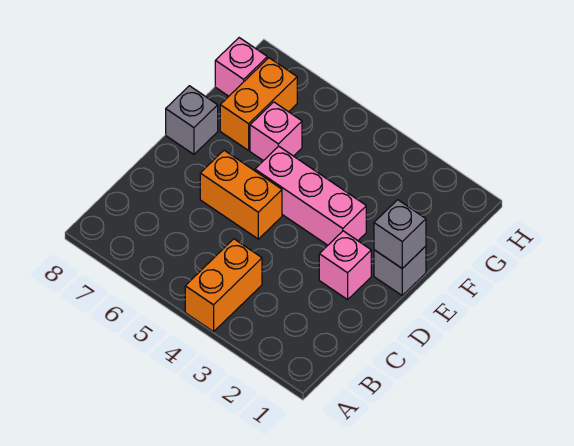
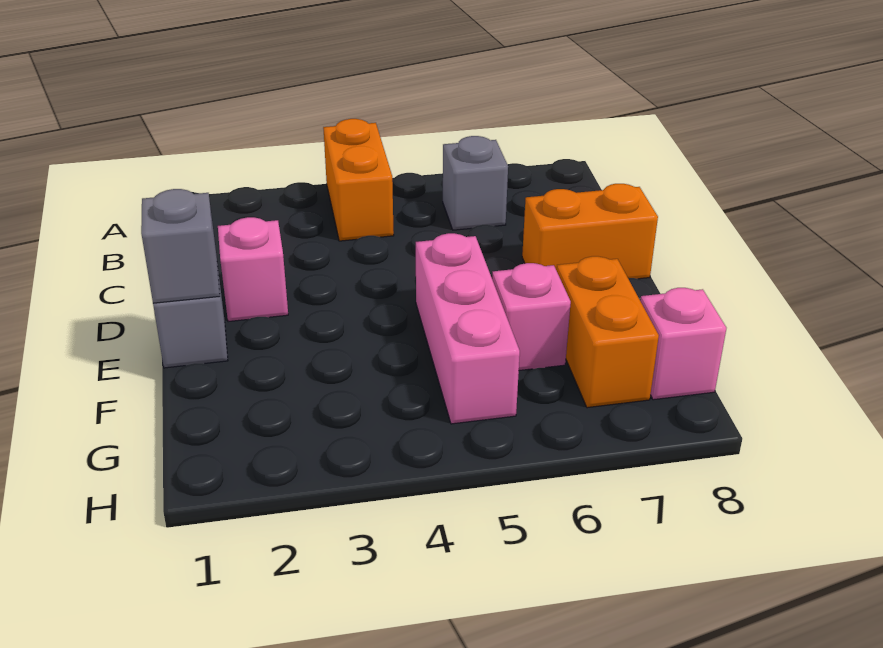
orange brick D5:D6 level 1 -> orange brick D7:D8 level 1
pink brick E3:E5 level 1 -> pink brick E5:G5 level 1
grey brick E8 level 1 -> grey brick B6 level 1

